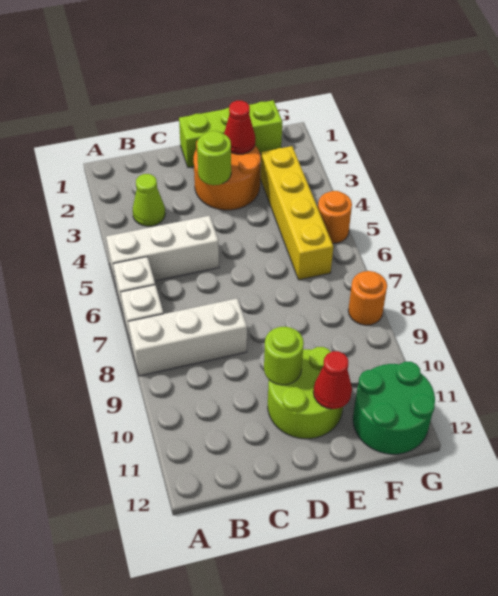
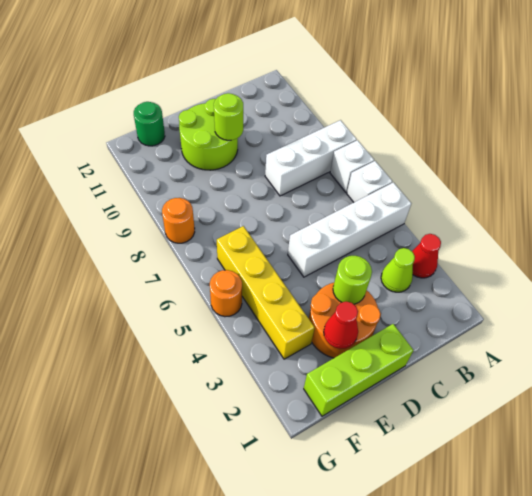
white brick A5:C5 level 1 -> white brick A5:D5 level 1
red cone E11 level 2 -> red cone A3 level 1
green round brick F11:G12 level 1 -> green round brick F12 level 1

